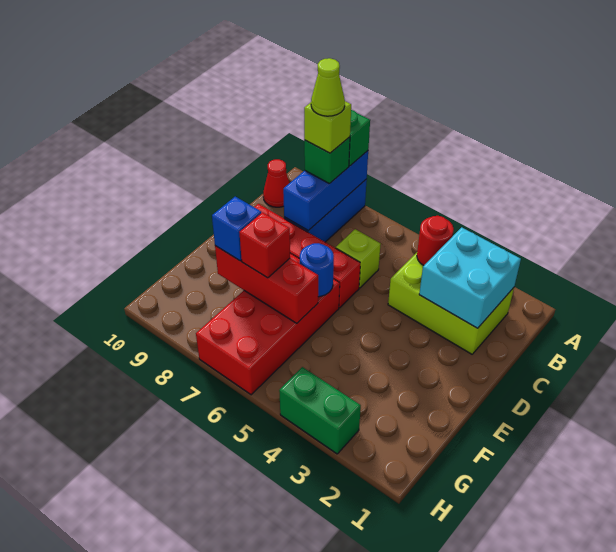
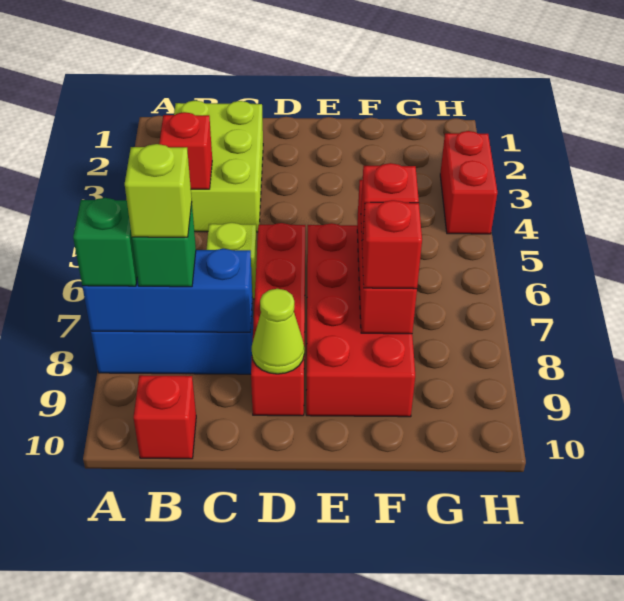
cyan brick B2:C3 level 2 -> none
red round brick B4 level 2 -> red brick B4 level 2
lime cone B8 level 5 -> lime cone D9 level 2
red cone B10 level 1 -> red brick B10 level 1
red brick E6:H7 level 1 -> red brick E6:F9 level 1
blue round brick E6 level 2 -> none
blue brick F8 level 3 -> red brick F8 level 3
green brick H3:H4 level 1 -> red brick H3:H4 level 1

